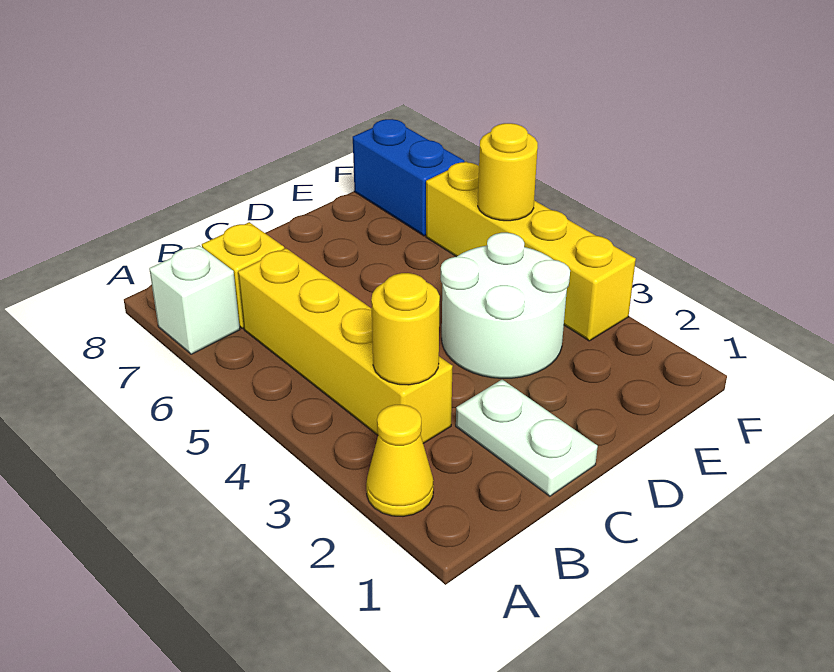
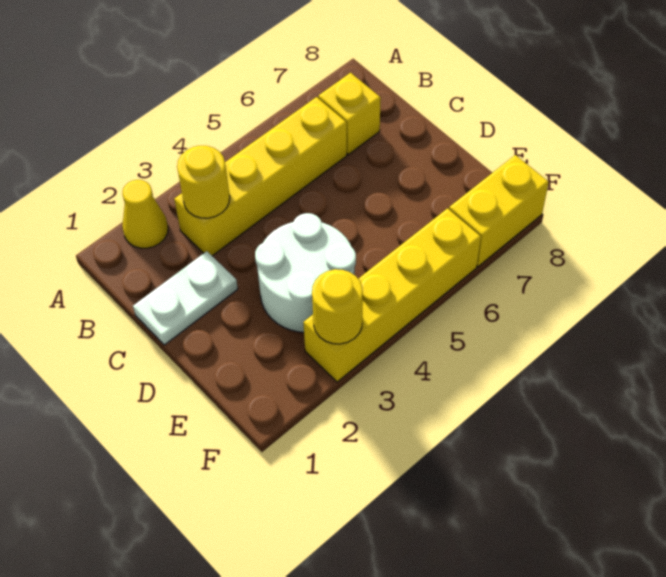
white brick A7 level 1 -> none
yellow round brick F5 level 2 -> yellow round brick F3 level 2
blue brick F7:F8 level 1 -> yellow brick F7:F8 level 1

